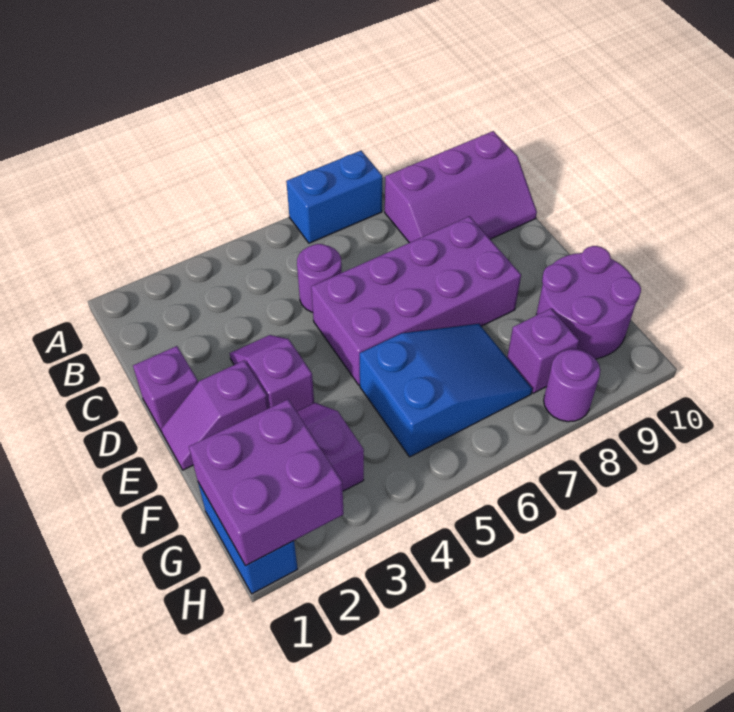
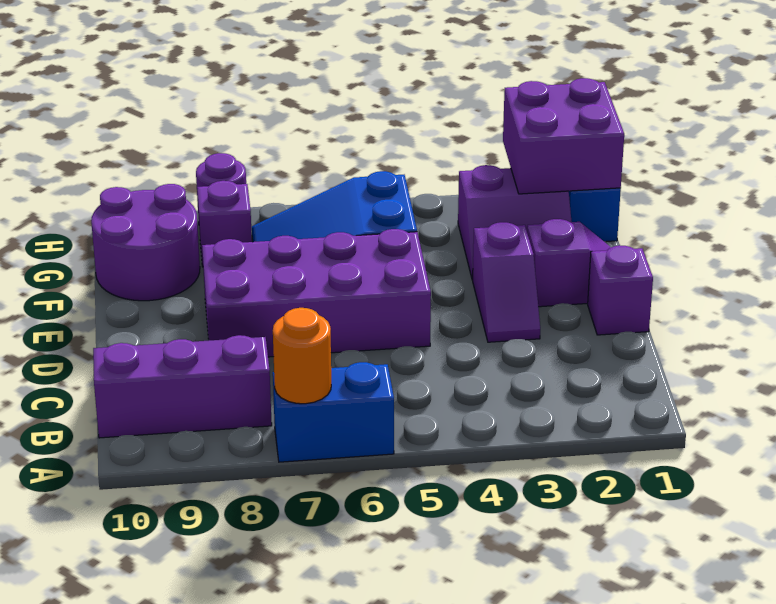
none -> orange round brick A7 level 2
purple round brick C5 level 1 -> none

